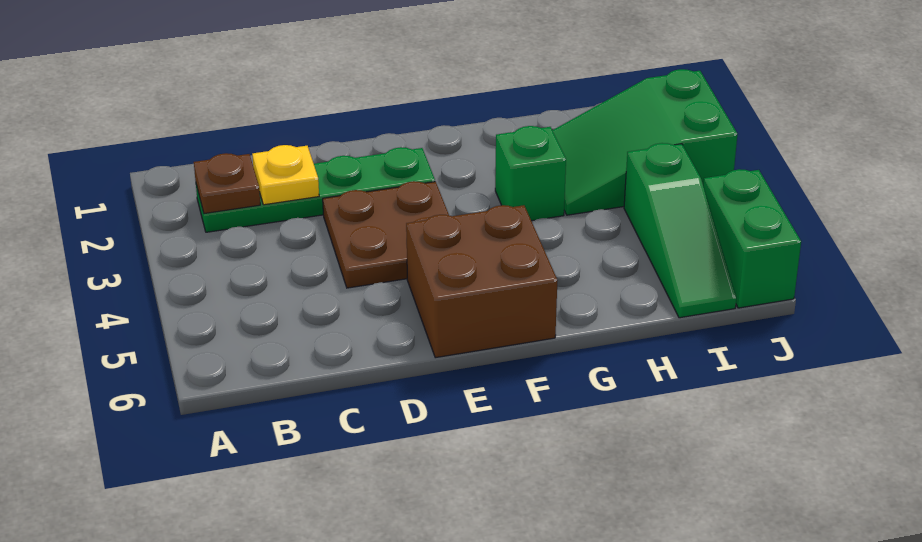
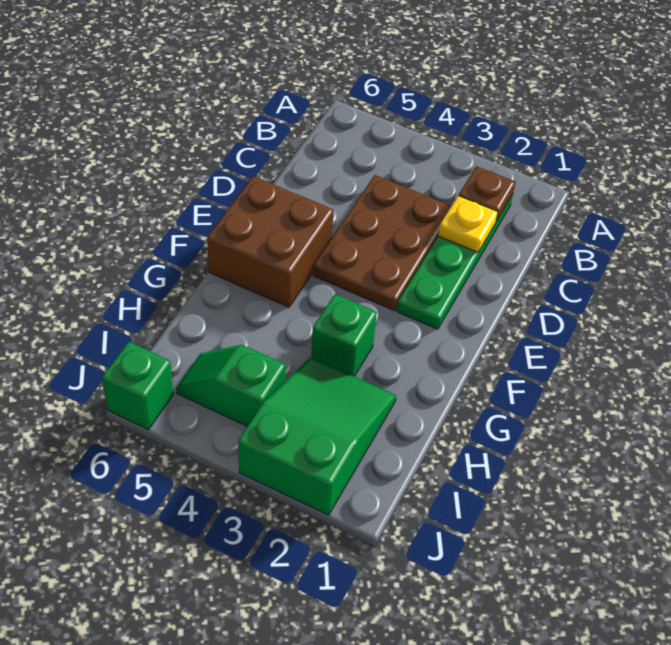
brown plate D3:E4 level 1 -> brown plate C3:E4 level 1
green slope I4:I6 level 1 top 4 -> green slope I4:I5 level 1 top 4
green brick J5:J6 level 1 -> green brick J6 level 1

